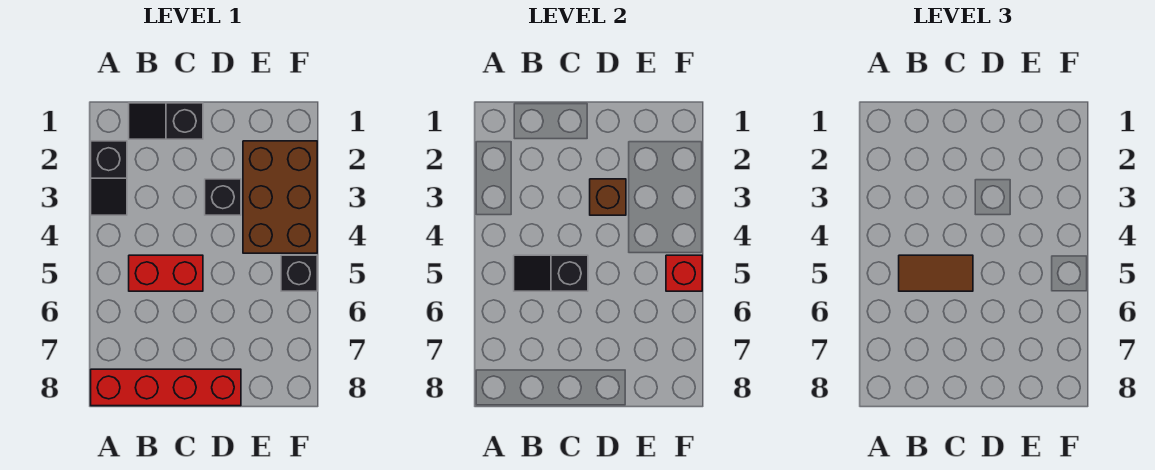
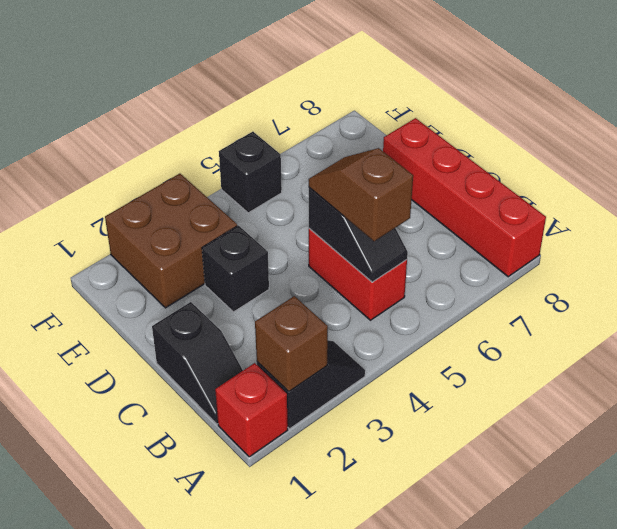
brown tile B5:C5 level 3 -> brown slope B5:C5 level 3 top B
brown brick D3 level 2 -> brown brick A2 level 2
brown brick E2:F4 level 1 -> brown brick E2:F3 level 1
red brick F5 level 2 -> red brick A1 level 1

